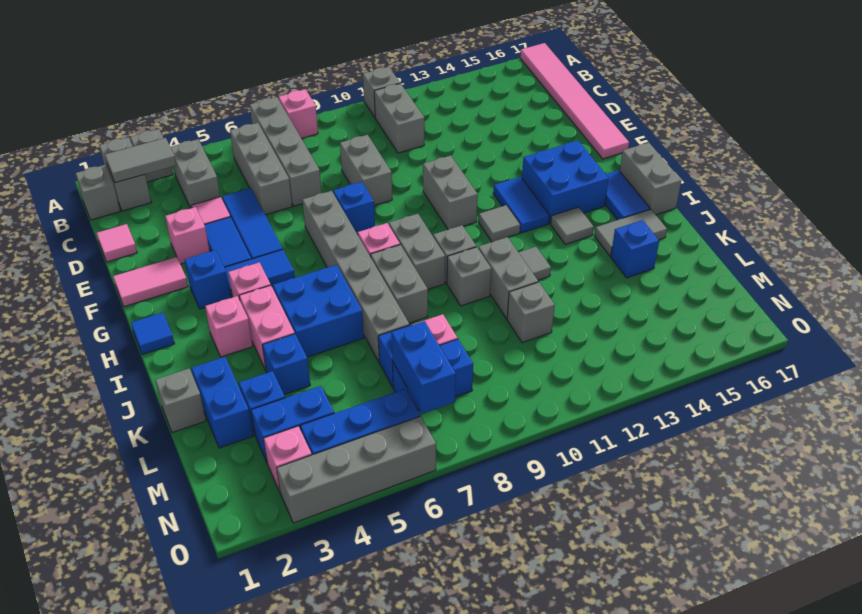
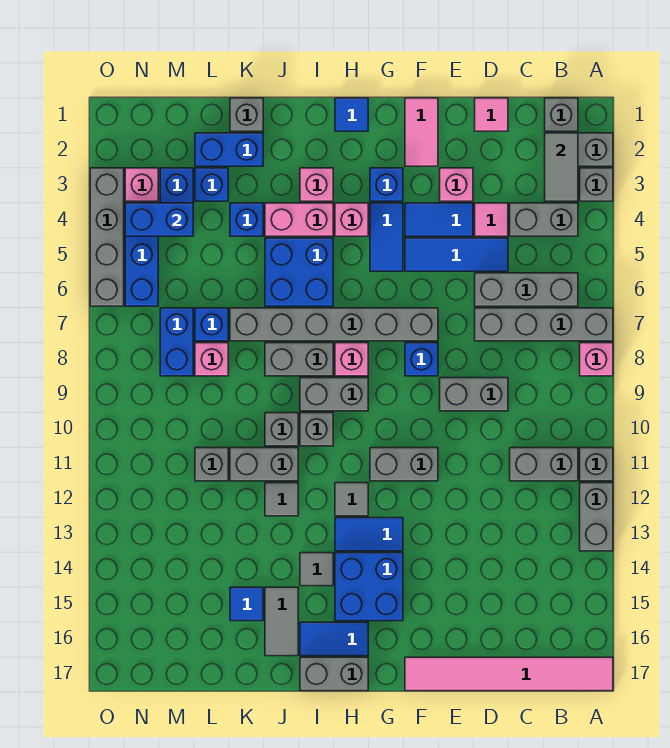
none -> grey brick A12:A13 level 1
blue brick K15 level 1 -> blue tile K15 level 1
blue brick M7:N7 level 2 -> blue brick M4:N4 level 2

